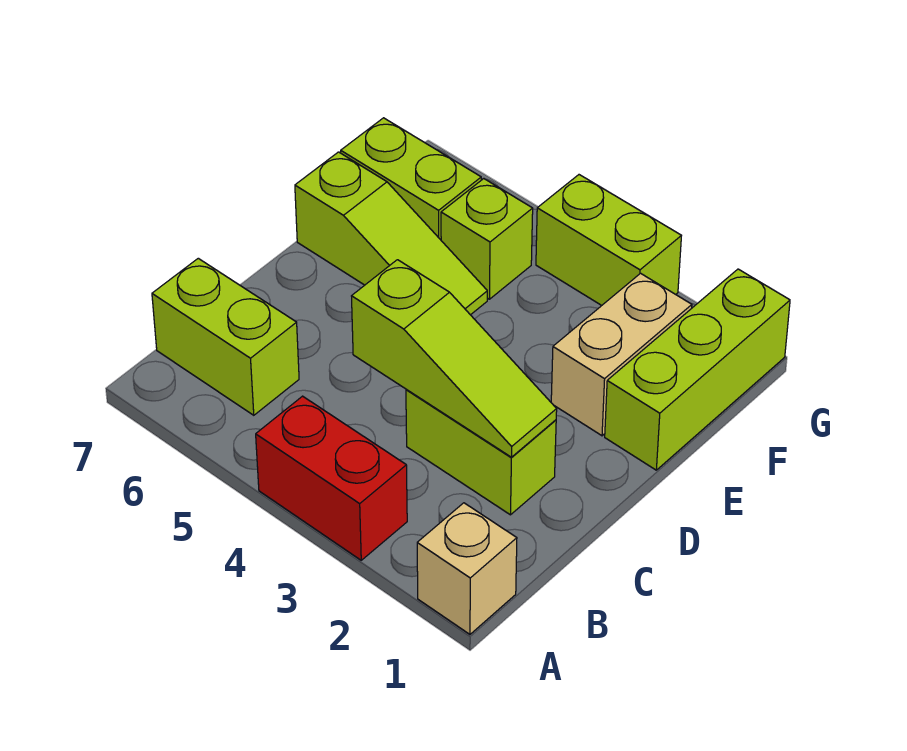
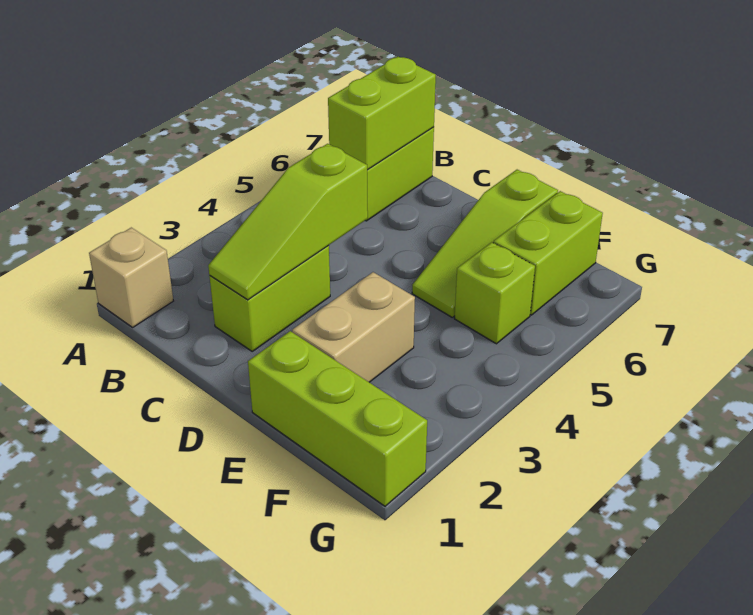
red brick A3:A4 level 1 -> none
tan brick E2:F2 level 1 -> tan brick E2:E3 level 1
lime brick G3:G4 level 1 -> lime brick B6:B7 level 2

